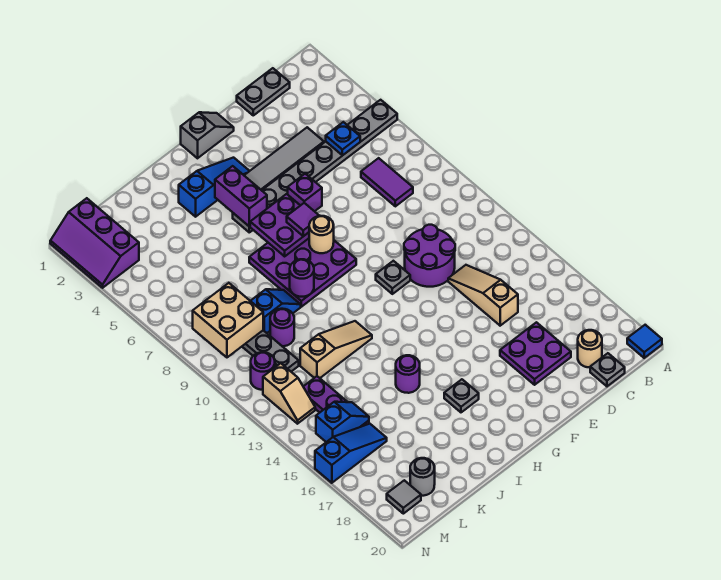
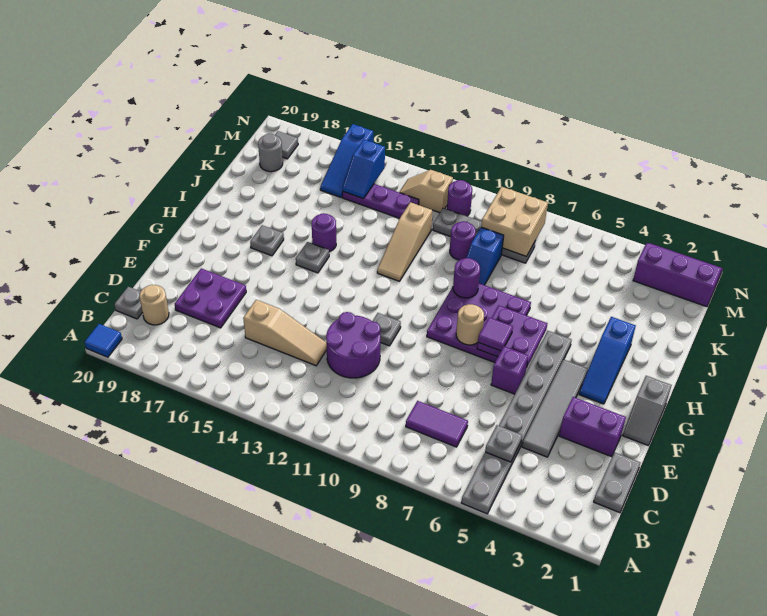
blue plate C5 level 2 -> grey plate C5 level 2
purple brick H4:H5 level 2 -> purple brick E2:E3 level 1
none -> grey plate H15 level 1

